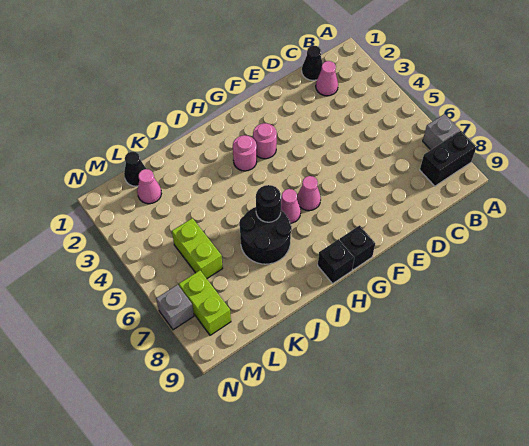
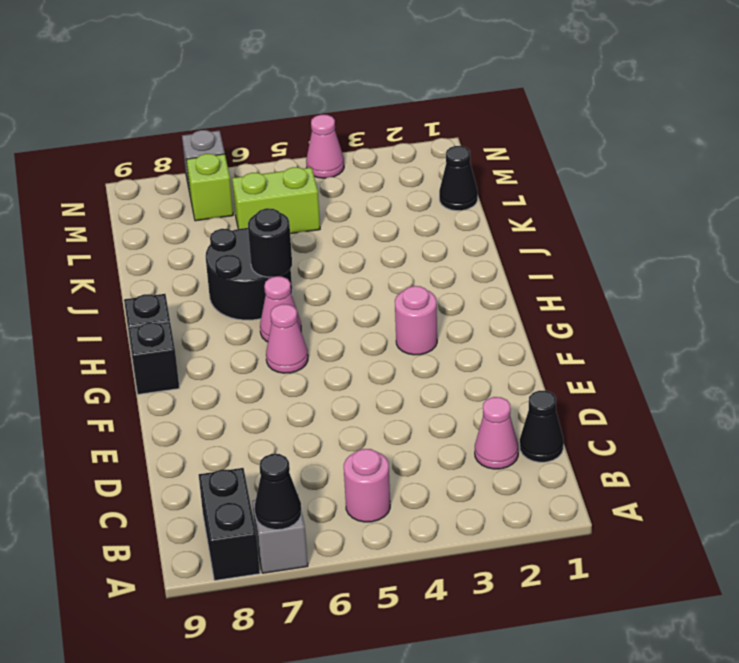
none -> black cone A7 level 2
pink round brick H3 level 1 -> pink round brick B5 level 1
pink cone L2 level 1 -> pink cone N4 level 1
lime brick M7:M8 level 1 -> lime brick M7 level 1

